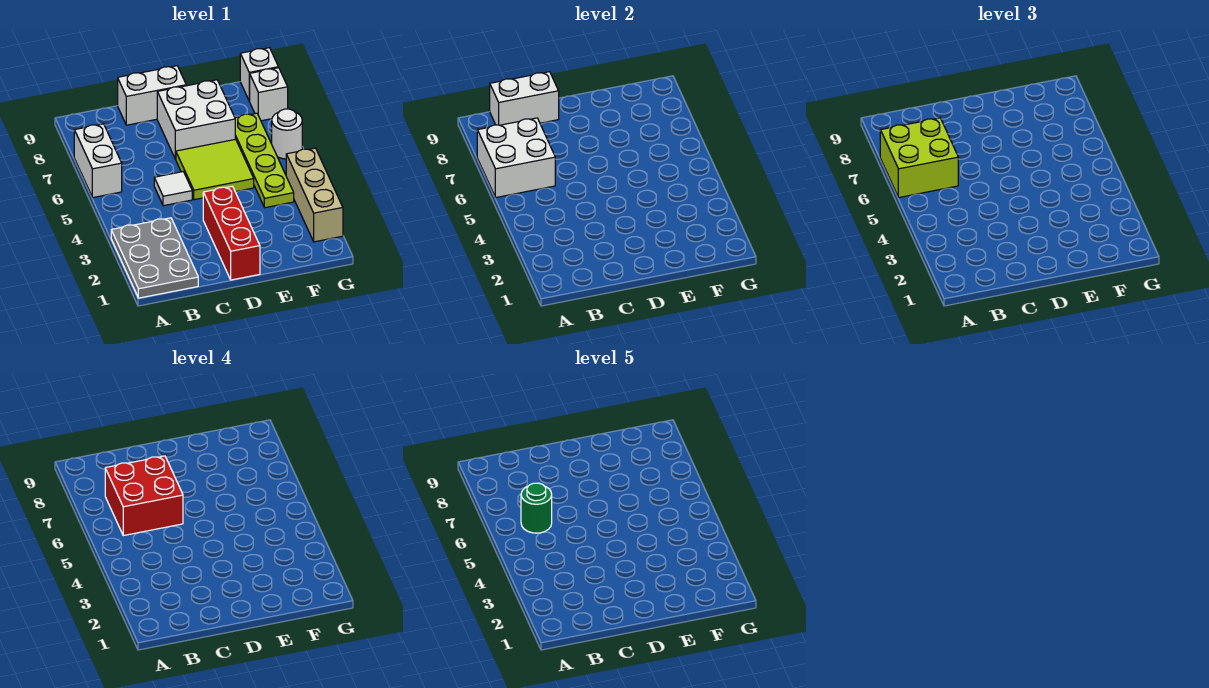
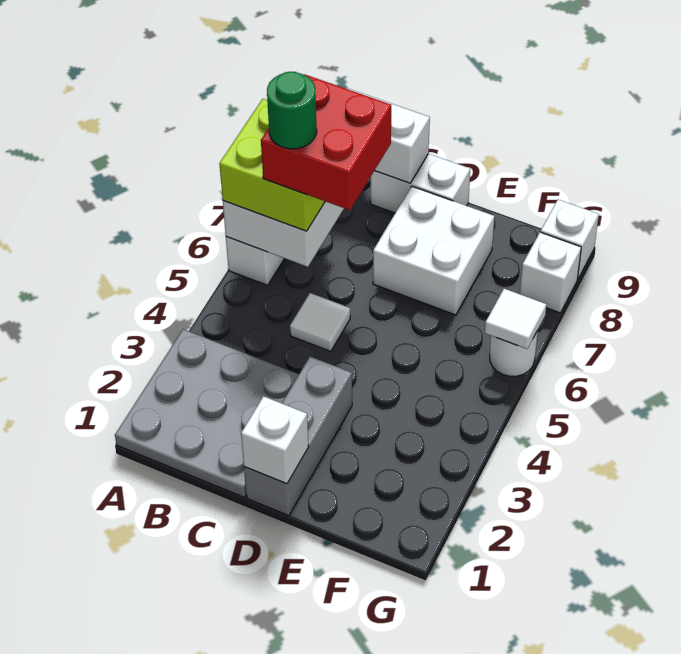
grey plate A1:B3 level 1 -> grey plate A1:C3 level 1
red brick D1:D3 level 1 -> grey brick D1:D3 level 1
none -> white brick D1 level 2
lime tile D5:E6 level 1 -> none
lime plate F4:F7 level 1 -> none
tan brick G2:G4 level 1 -> none
none -> white tile G6 level 2

